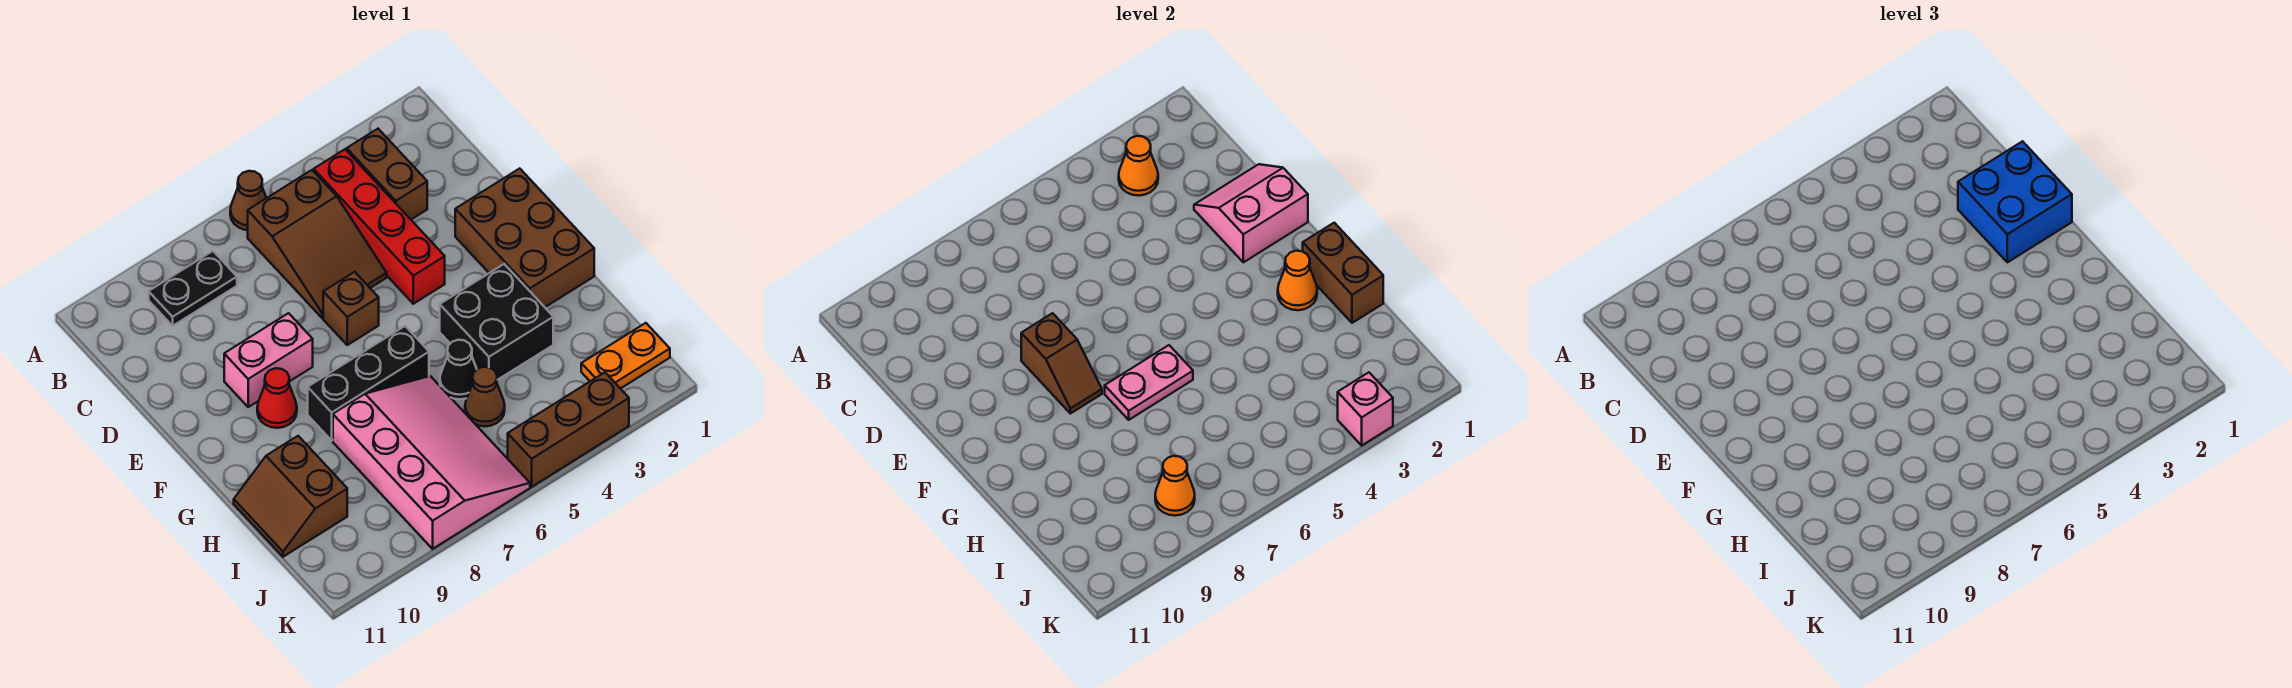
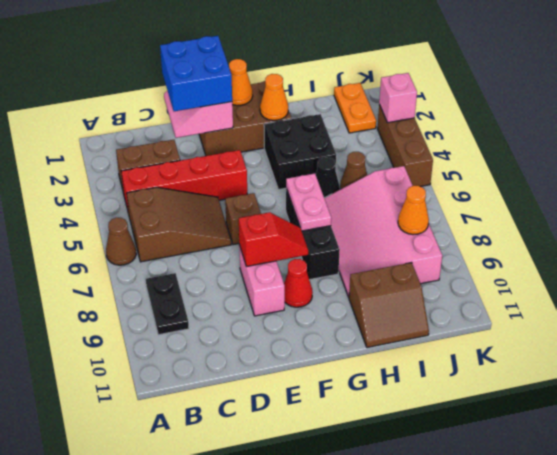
orange cone B3 level 2 -> orange cone F1 level 2
brown slope E8:F8 level 2 top E -> red slope E8:F8 level 2 top E
brown brick G1:H1 level 2 -> none
pink slope H6:K8 level 1 top 8 -> pink slope H6:J9 level 1 top J

